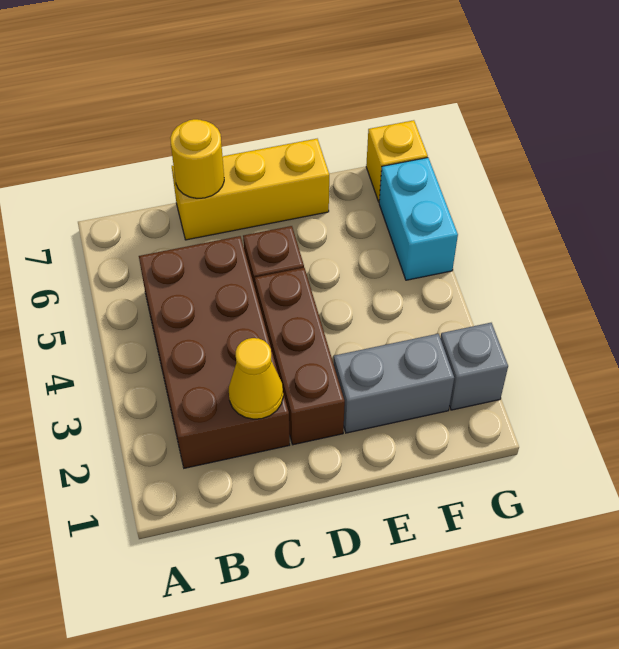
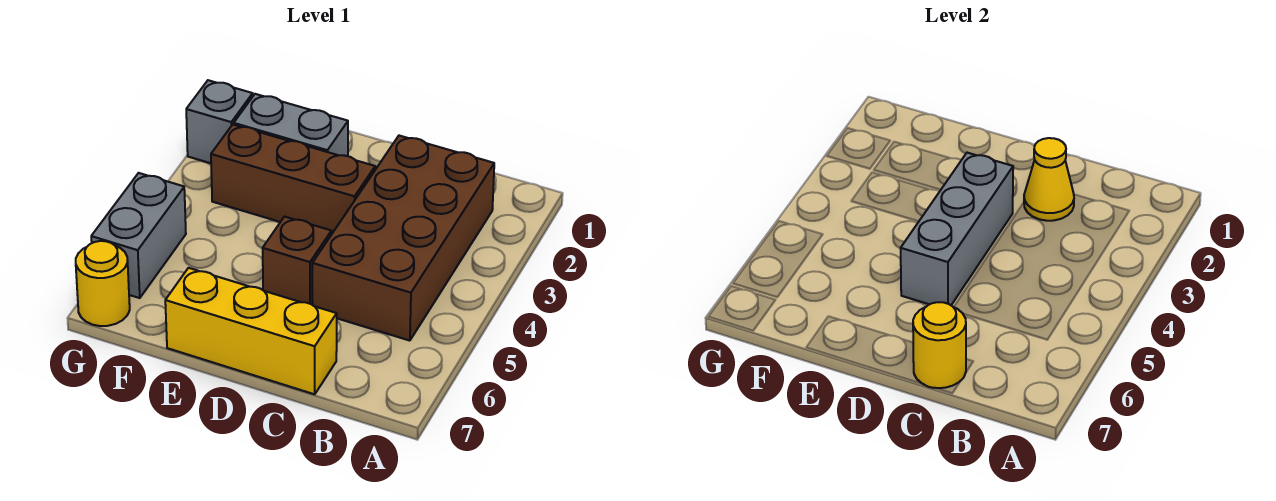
brown brick D2:D4 level 1 -> brown brick D3:F3 level 1
none -> grey brick D3:D5 level 2
cyan brick G5:G6 level 1 -> grey brick G5:G6 level 1
yellow brick G7 level 1 -> yellow round brick G7 level 1

